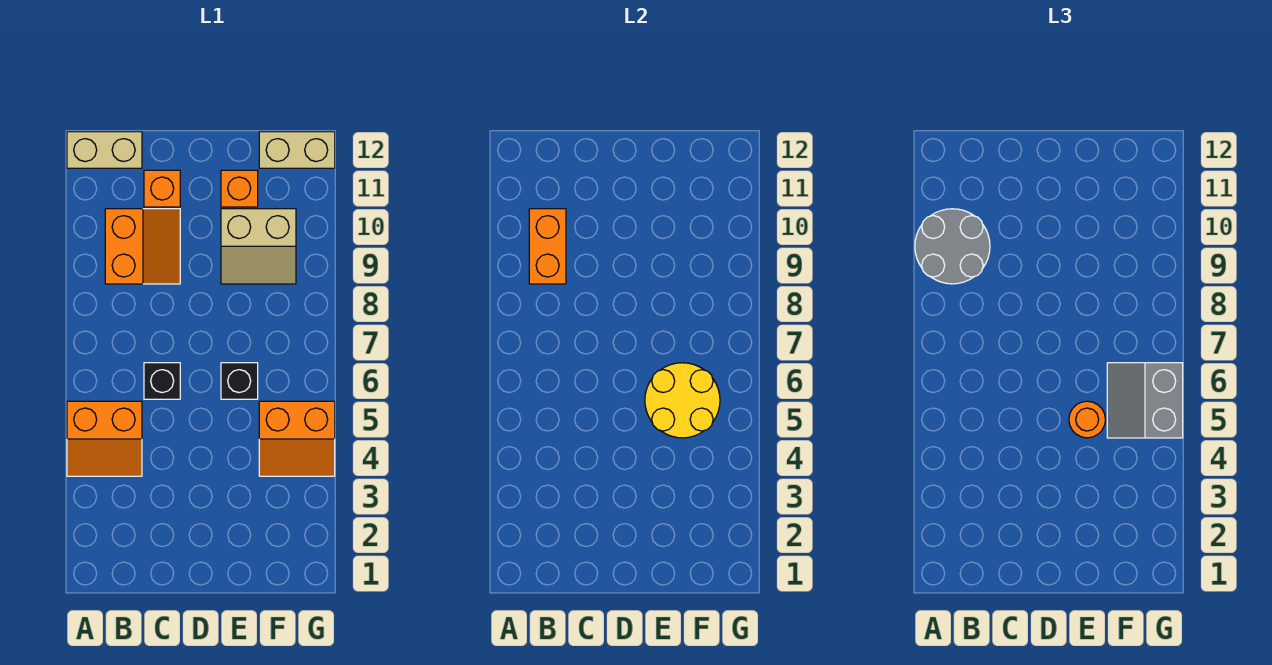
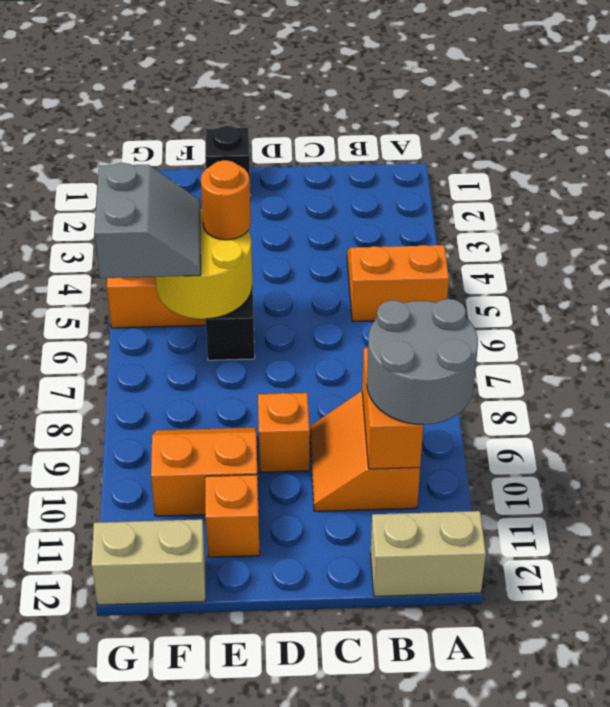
black brick C6 level 1 -> black brick E1 level 1
orange brick C11 level 1 -> orange brick D9 level 1
tan slope E9:F10 level 1 top 10 -> orange slope E9:F10 level 1 top 10

